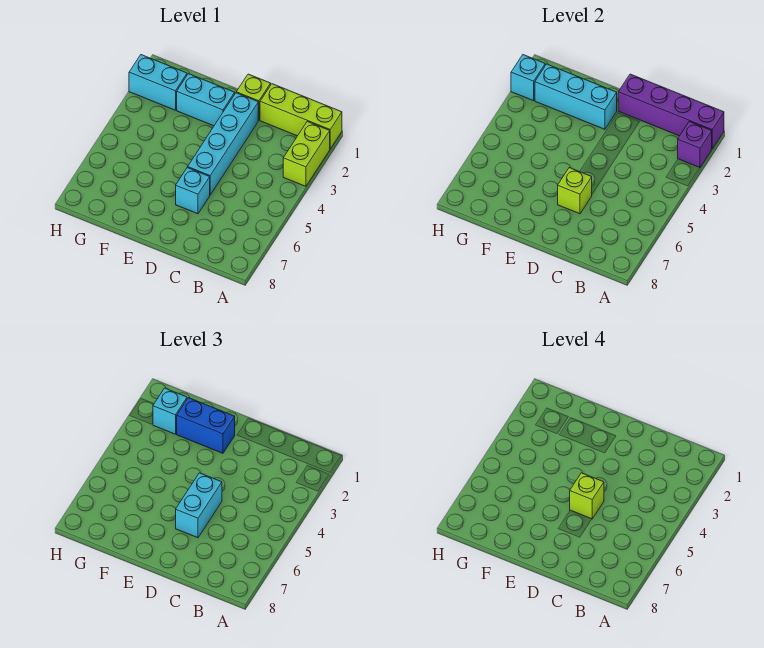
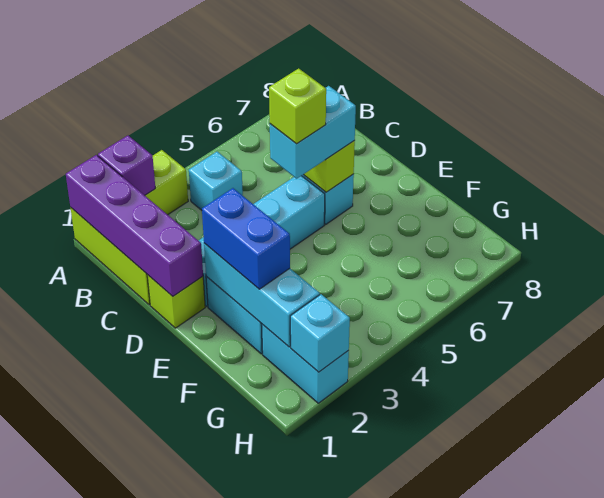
cyan brick G2 level 3 -> cyan brick B4 level 1

